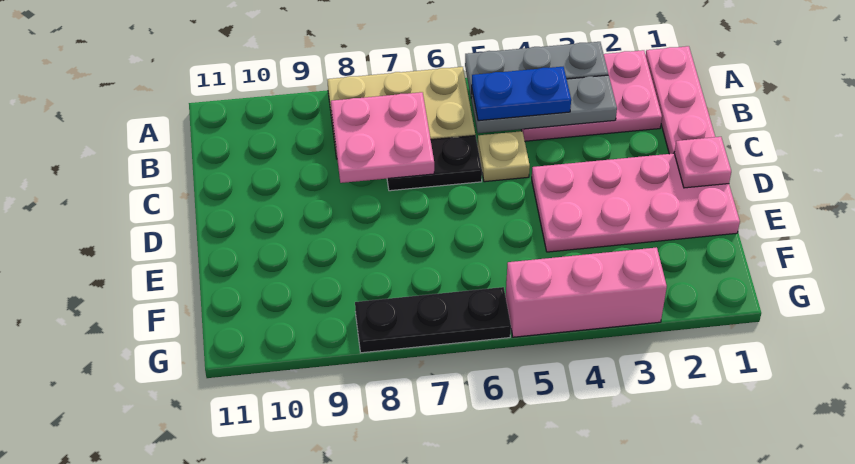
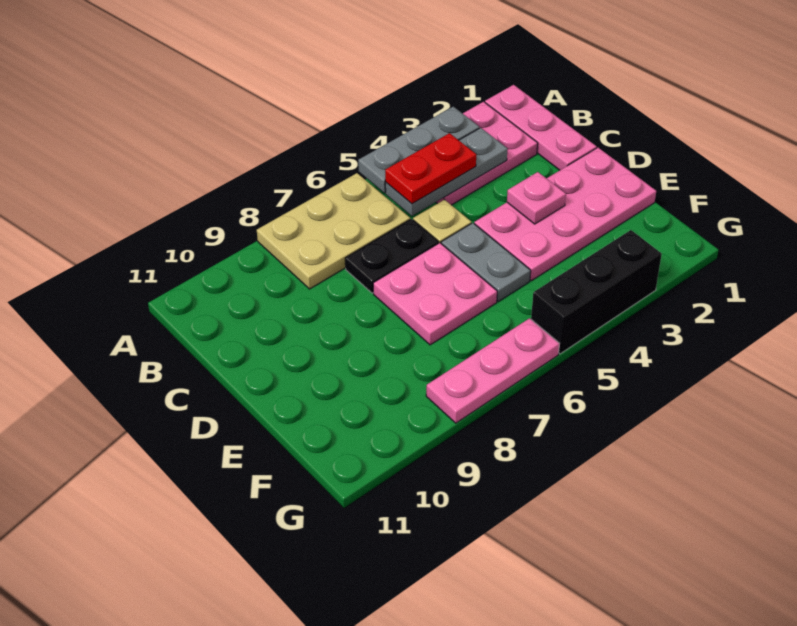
blue plate B4:B5 level 3 -> red plate B4:B5 level 3
pink plate B7:C8 level 2 -> pink plate D6:E7 level 1
pink plate D1 level 2 -> pink plate D3 level 2
none -> grey plate D5:E5 level 1
pink brick G3:G5 level 1 -> black brick G3:G5 level 1
black plate G6:G8 level 1 -> pink plate G6:G8 level 1

